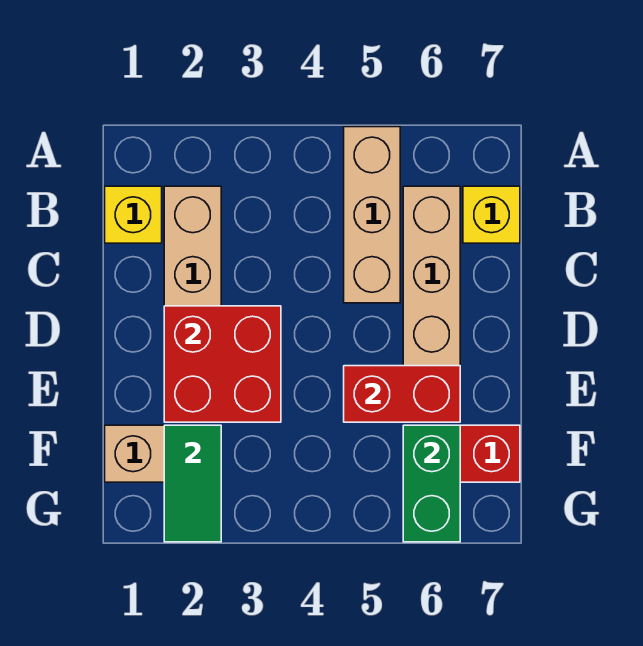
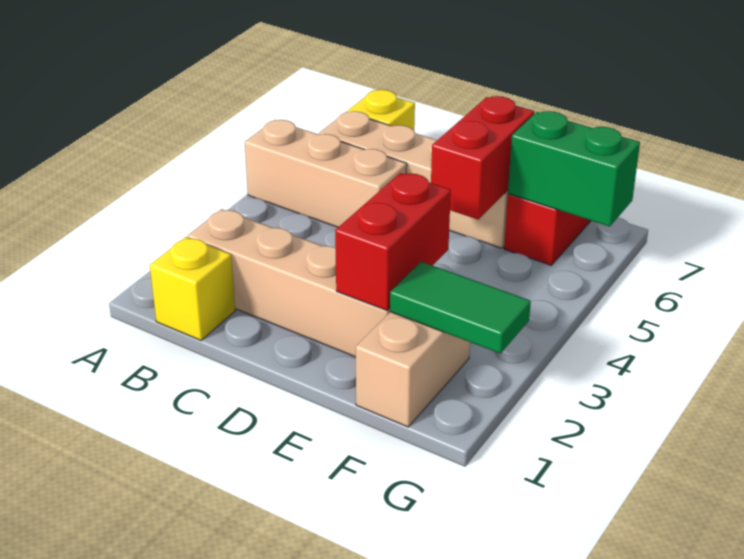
red brick D2:E3 level 2 -> red brick E2:E3 level 2

